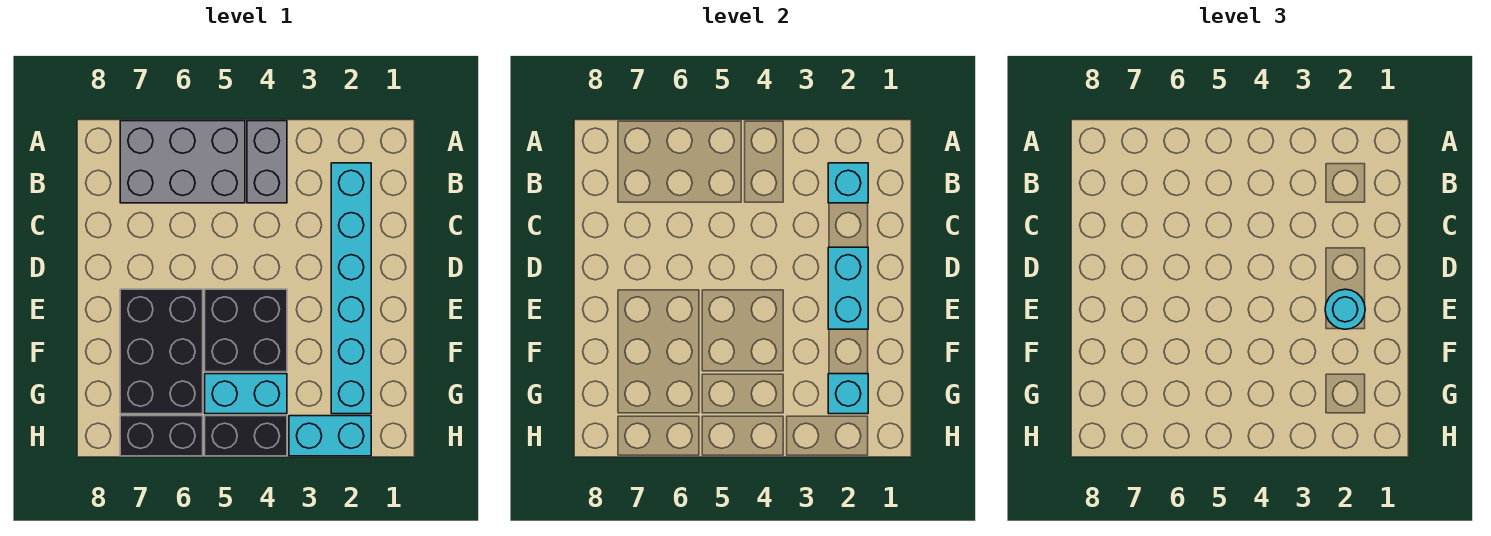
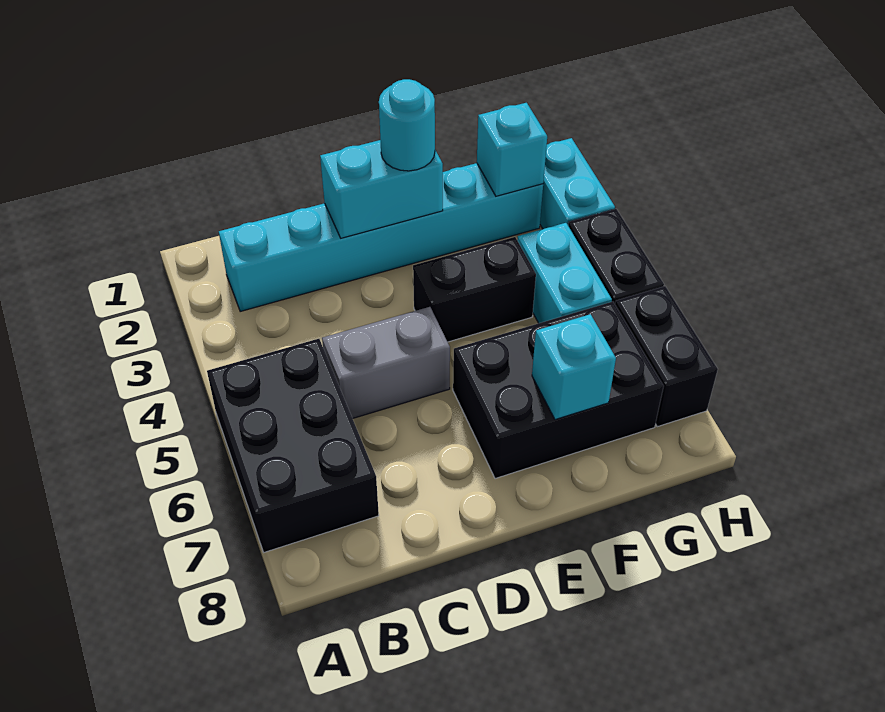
grey brick A4:B4 level 1 -> grey brick C5:D5 level 1
grey brick A5:B7 level 1 -> black brick A5:B7 level 1
cyan brick B2 level 2 -> cyan brick F7 level 2
black brick E4:F5 level 1 -> black brick E4:F4 level 1

